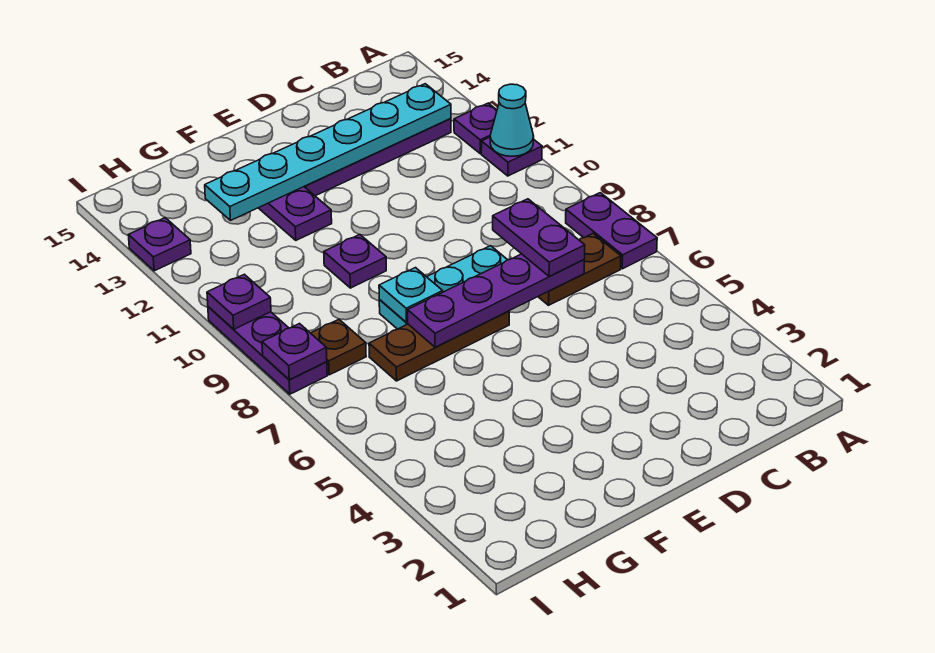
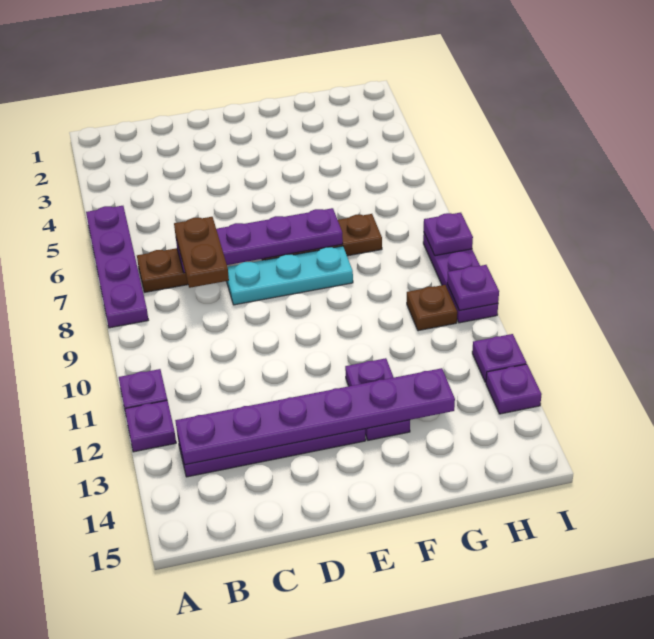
purple plate A7:A8 level 1 -> purple plate A5:A8 level 1
cyan cone A11 level 2 -> none
cyan plate B13:G13 level 2 -> purple plate B13:G13 level 2
purple plate C7:C8 level 3 -> brown plate C7:C8 level 3
cyan plate F8 level 2 -> none
purple plate F10 level 1 -> purple plate I12 level 1
brown plate H8 level 1 -> brown plate H10 level 1

